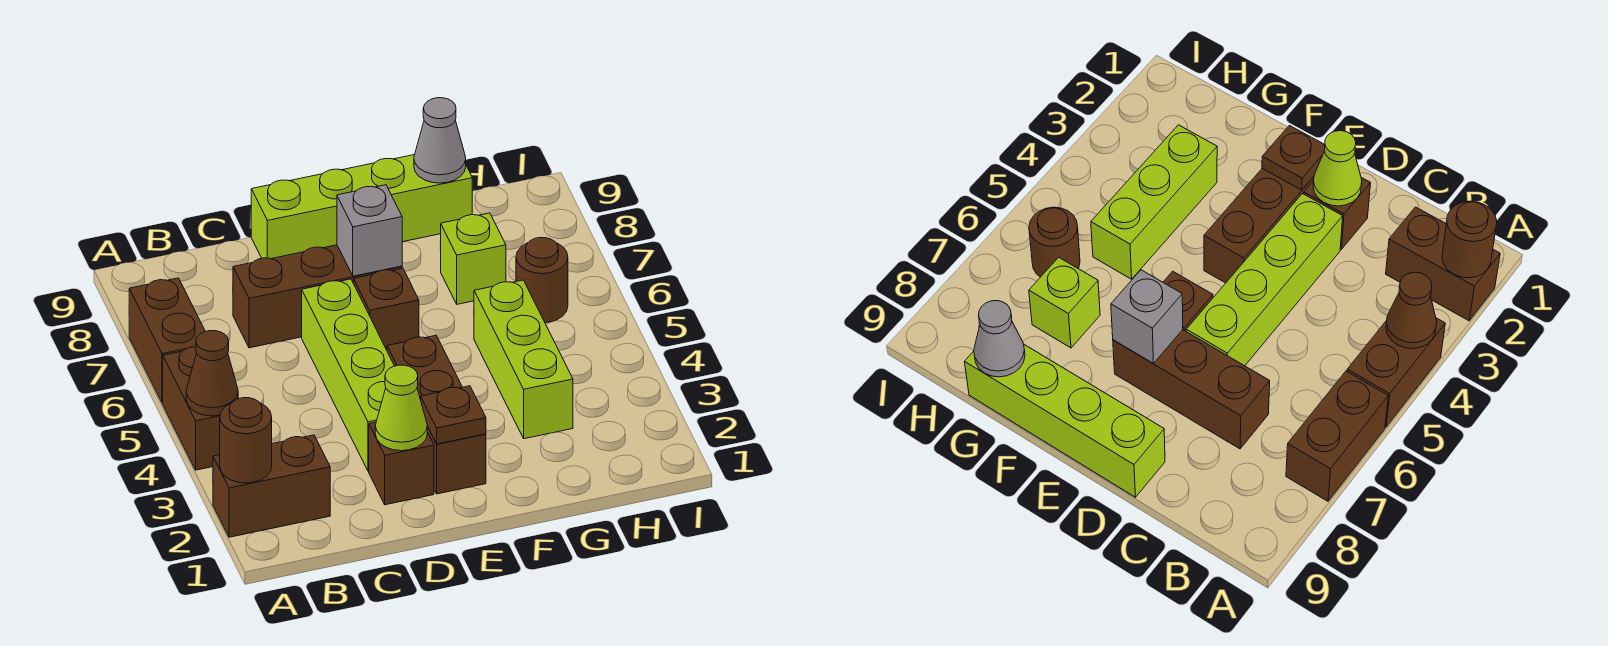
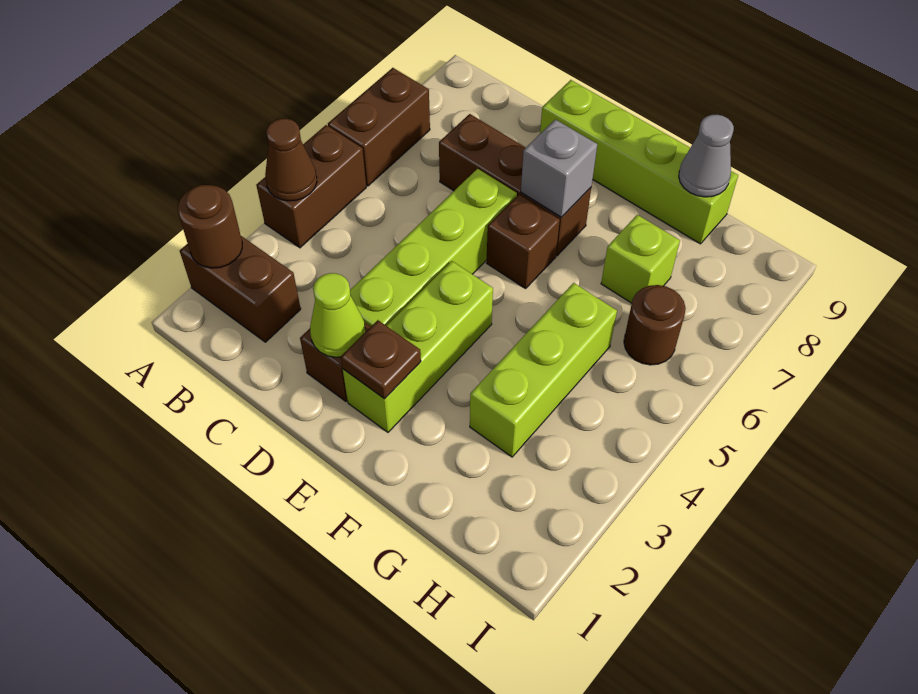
brown brick E2:E4 level 1 -> lime brick E2:E4 level 1

